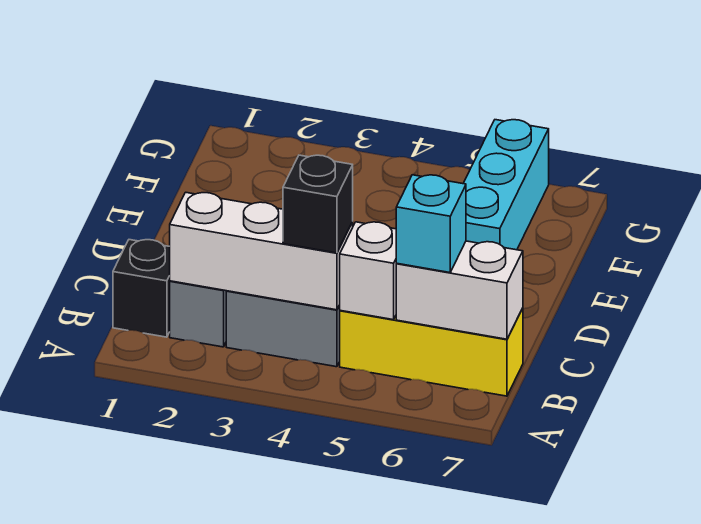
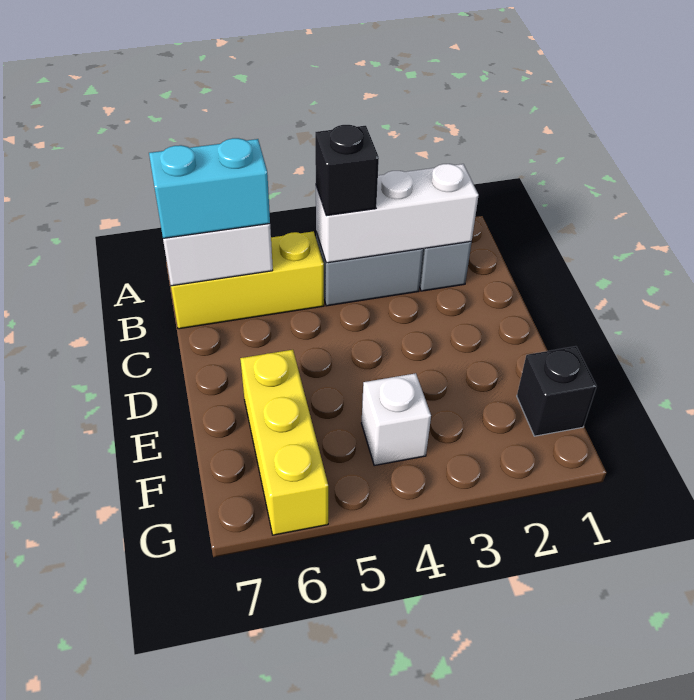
black brick B1 level 1 -> black brick F1 level 1
white brick B5 level 2 -> white brick F4 level 1
cyan brick B6 level 3 -> cyan brick B6:B7 level 3
cyan brick E6:G6 level 1 -> yellow brick E6:G6 level 1

